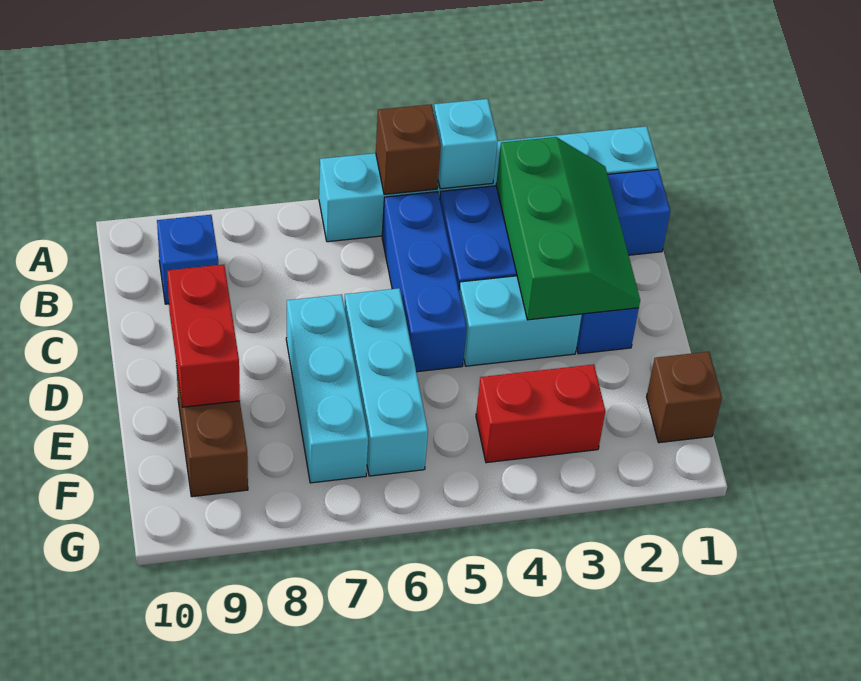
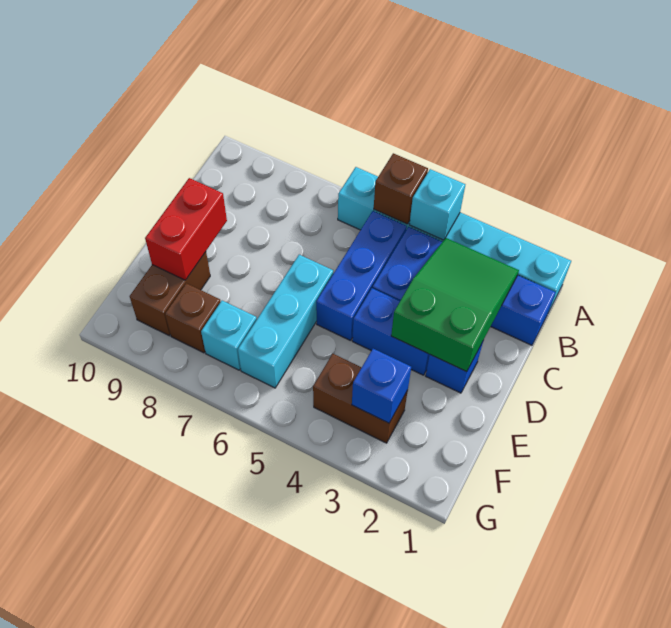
green slope B2:D3 level 2 top 3 -> green slope B2:D3 level 2 top D
blue brick B9 level 1 -> blue brick F3 level 2
cyan brick D3:D4 level 1 -> blue brick D3:D4 level 1
cyan brick D7:F7 level 1 -> cyan brick F7 level 1
brown brick F1 level 1 -> brown brick F8 level 1
red brick F3:F4 level 1 -> brown brick F3:F4 level 1

